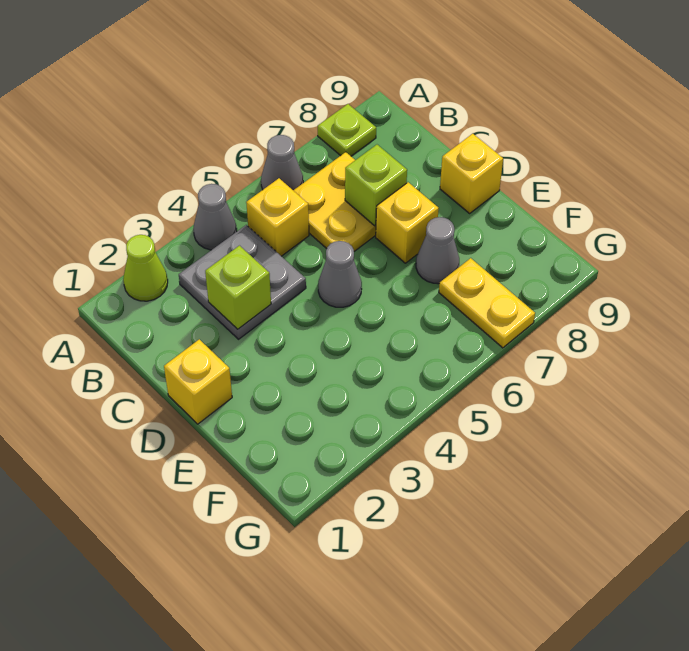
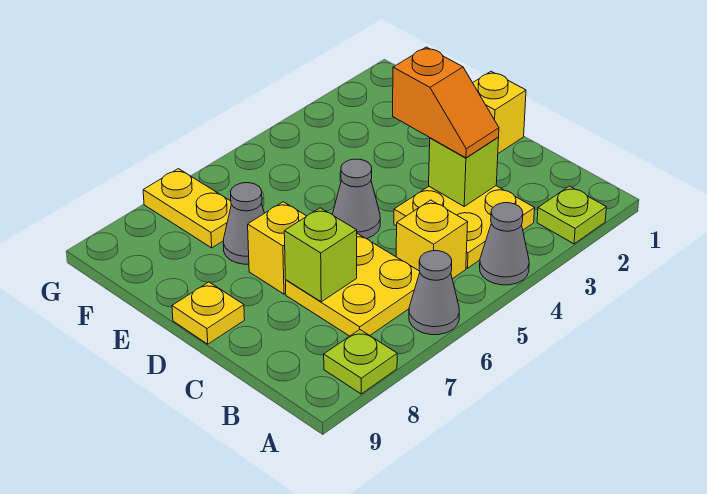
lime cone A2 level 1 -> lime plate A2 level 1
grey plate B3:C4 level 1 -> yellow plate B3:C4 level 1
none -> orange slope C3:D3 level 3 top D
yellow brick D9 level 1 -> yellow plate D9 level 1

